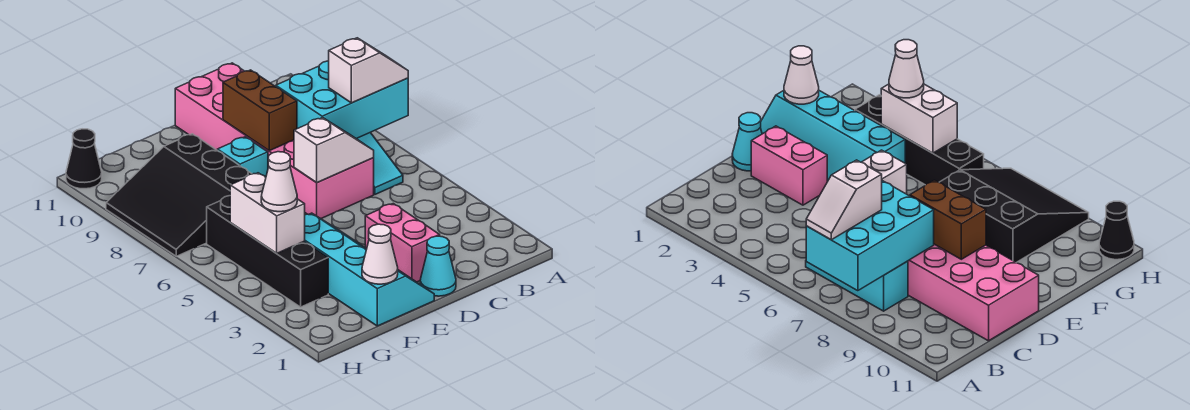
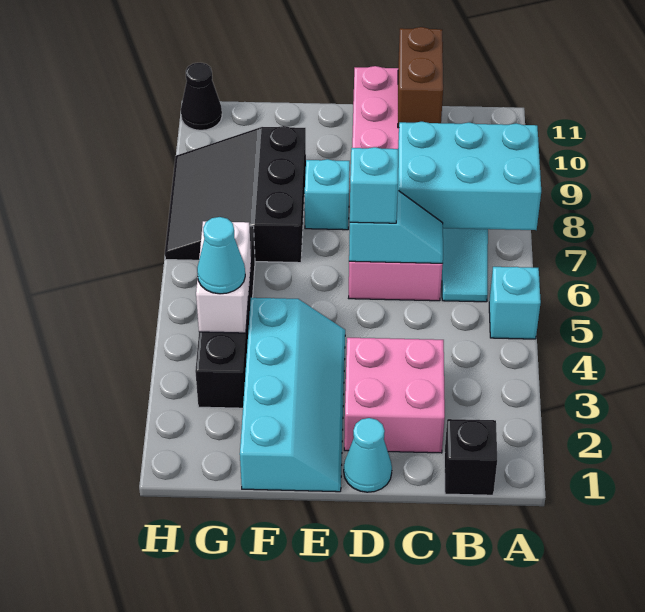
none -> cyan brick A5 level 1
white slope A7:B7 level 3 top B -> none
none -> black brick B1 level 1
white slope C6:D6 level 2 top D -> cyan slope C6:D6 level 2 top D
pink brick D2:D3 level 1 -> pink brick C2:D3 level 1
none -> cyan brick D6 level 3
brown brick D8:D9 level 2 -> brown brick C10:C11 level 2
white cone F1 level 2 -> none
white cone G4 level 3 -> cyan cone G4 level 3

